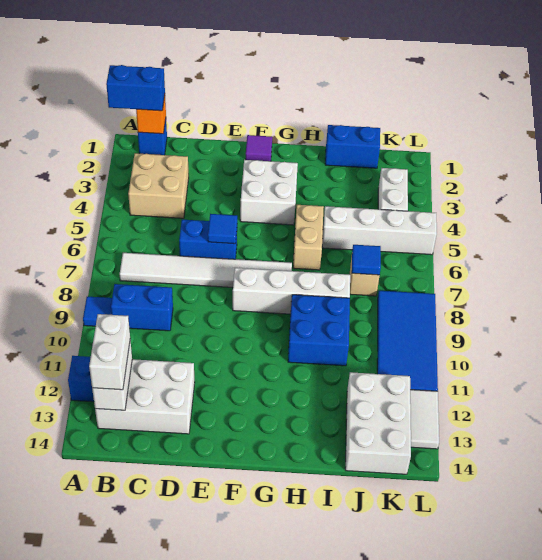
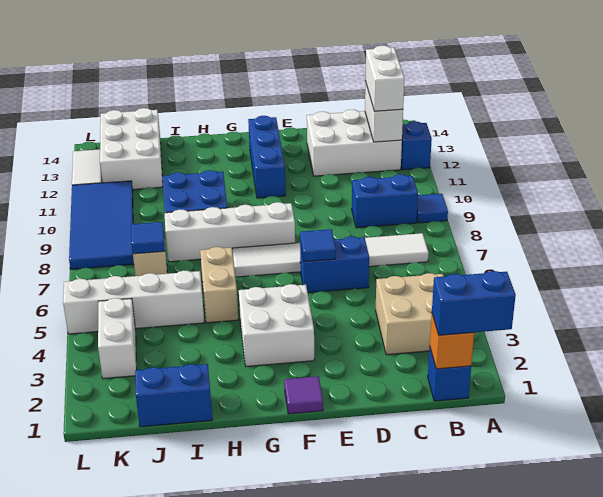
none -> blue brick F11:F13 level 1

